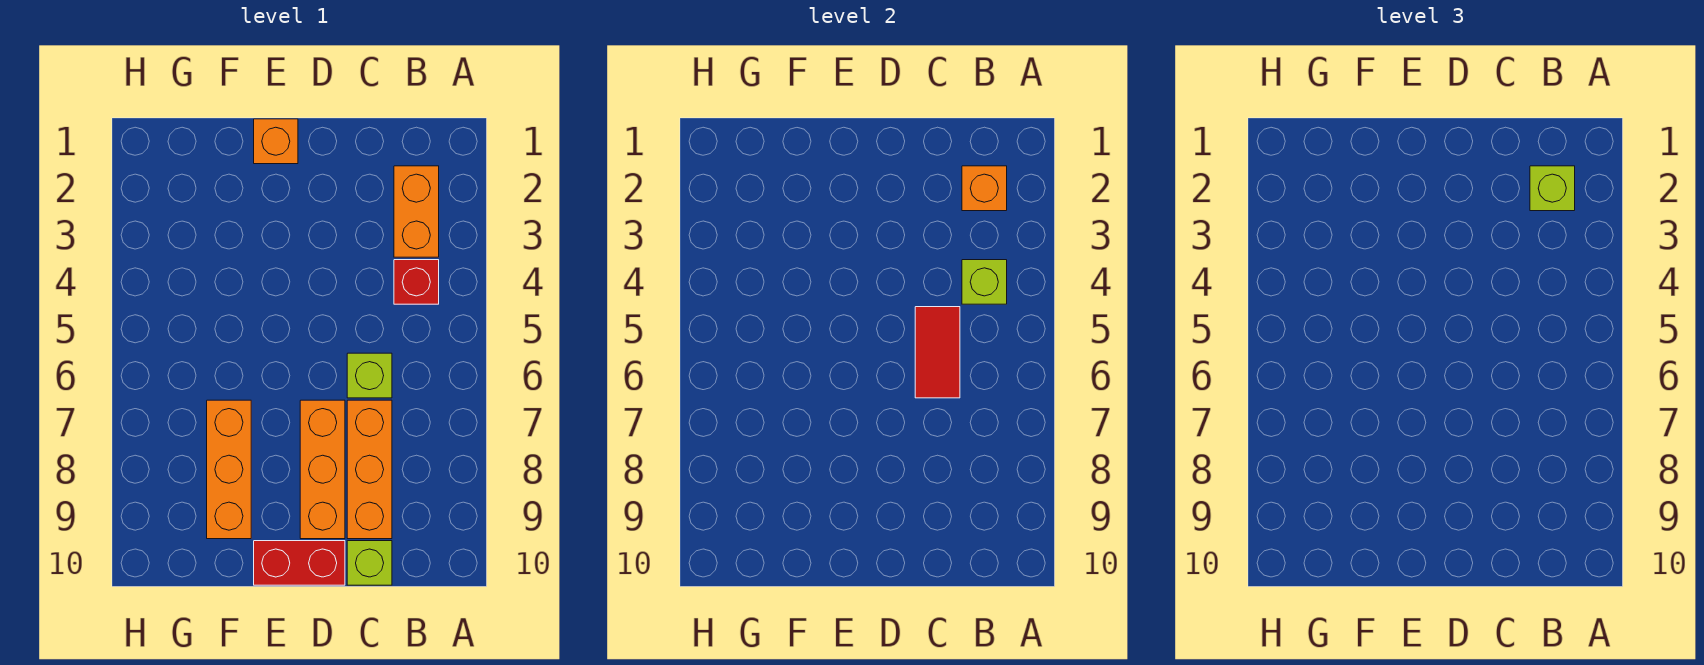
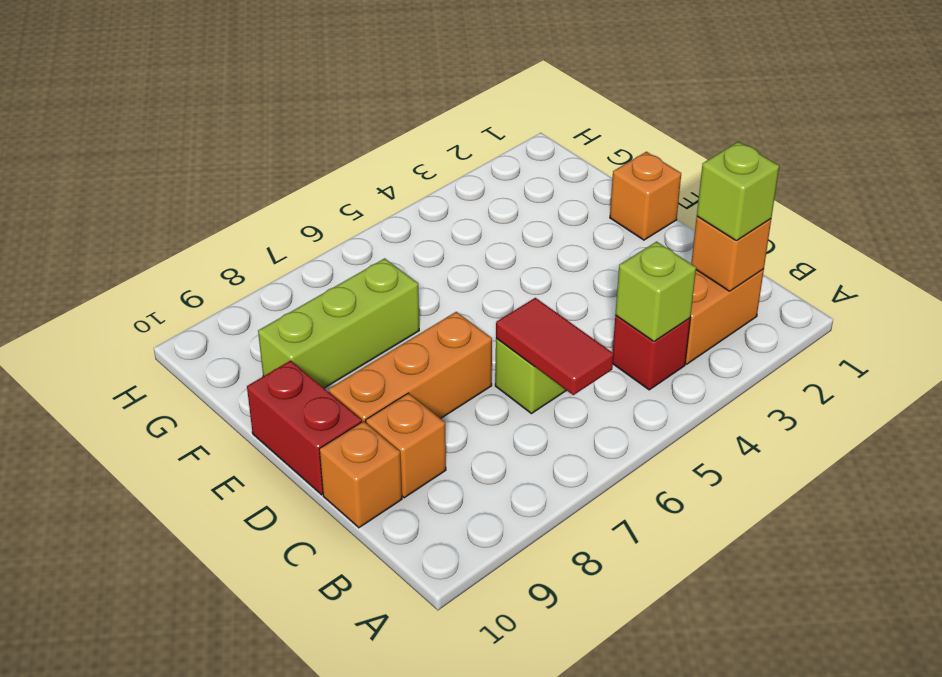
red tile C5:C6 level 2 -> red tile B6:C6 level 2
orange brick C7:C9 level 1 -> orange brick C9 level 1
lime brick C10 level 1 -> orange brick C10 level 1
orange brick F7:F9 level 1 -> lime brick F7:F9 level 1

